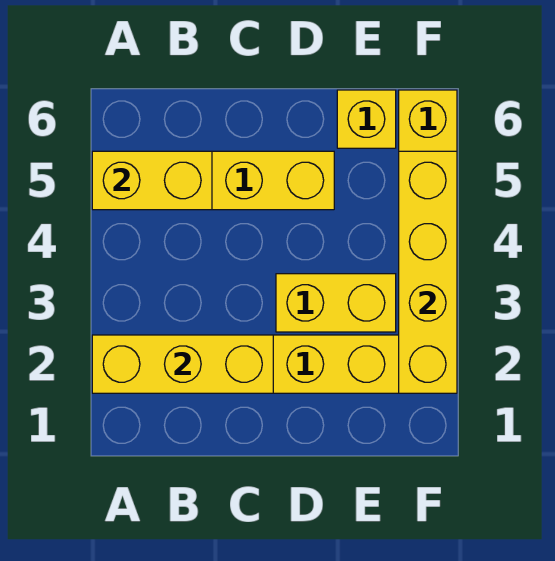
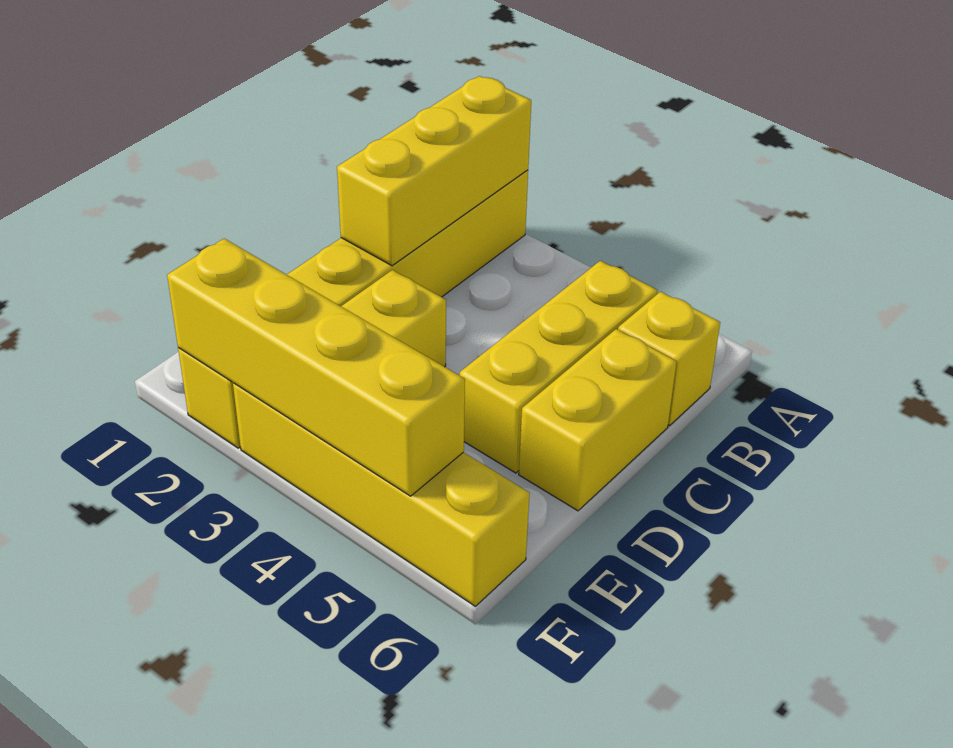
yellow brick A5:B5 level 2 -> yellow brick C6:D6 level 1
yellow brick E6 level 1 -> yellow brick B6 level 1

